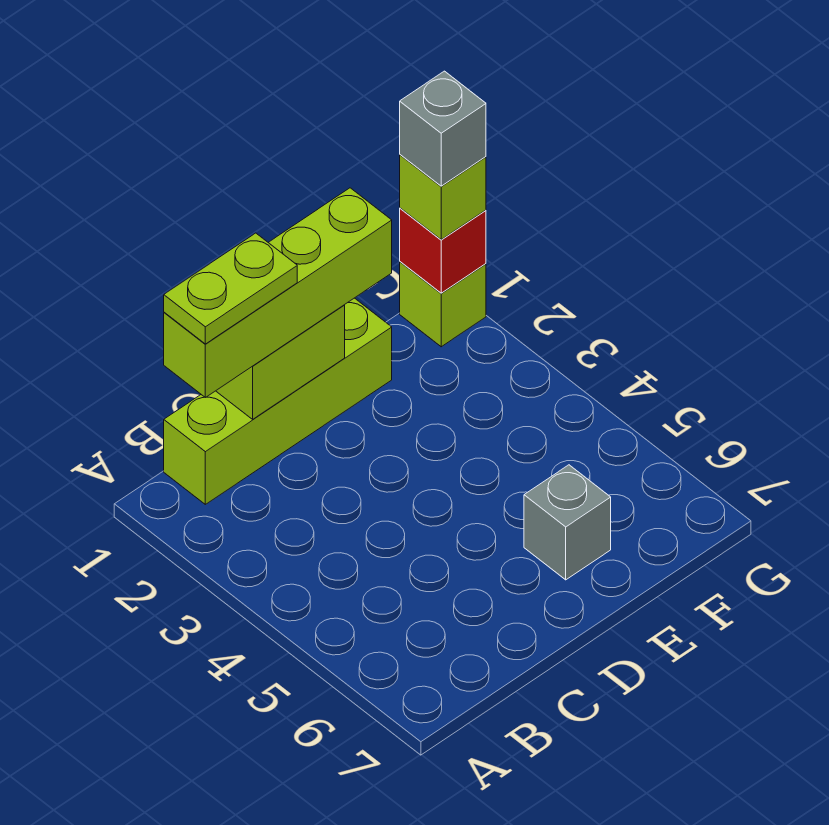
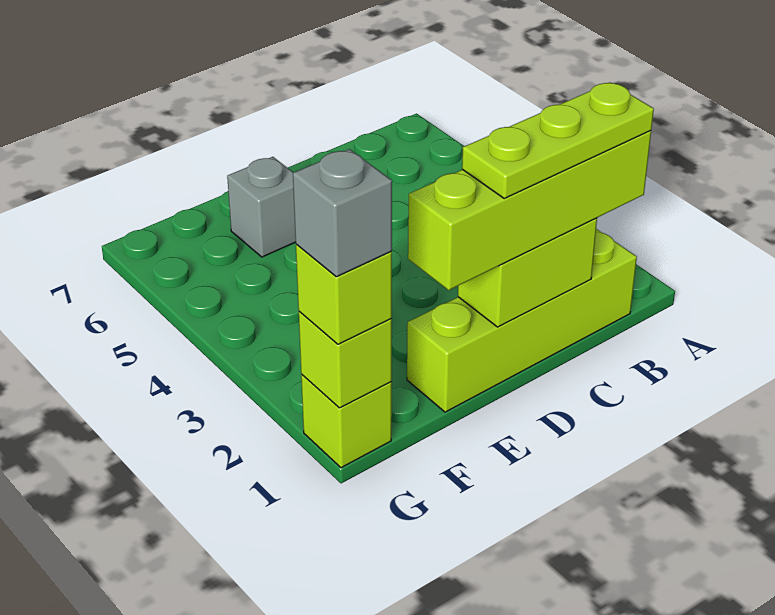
lime plate B1:C1 level 4 -> lime plate B1:D1 level 4
red brick G1 level 2 -> lime brick G1 level 2

